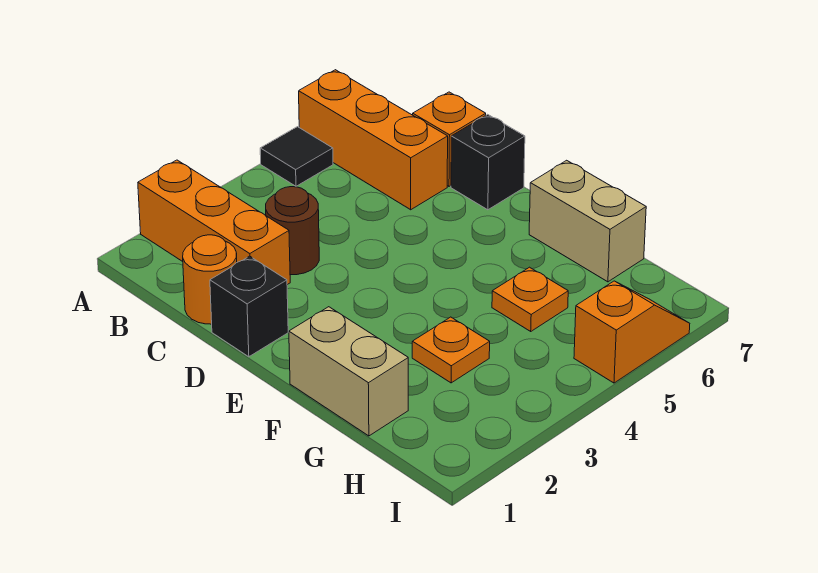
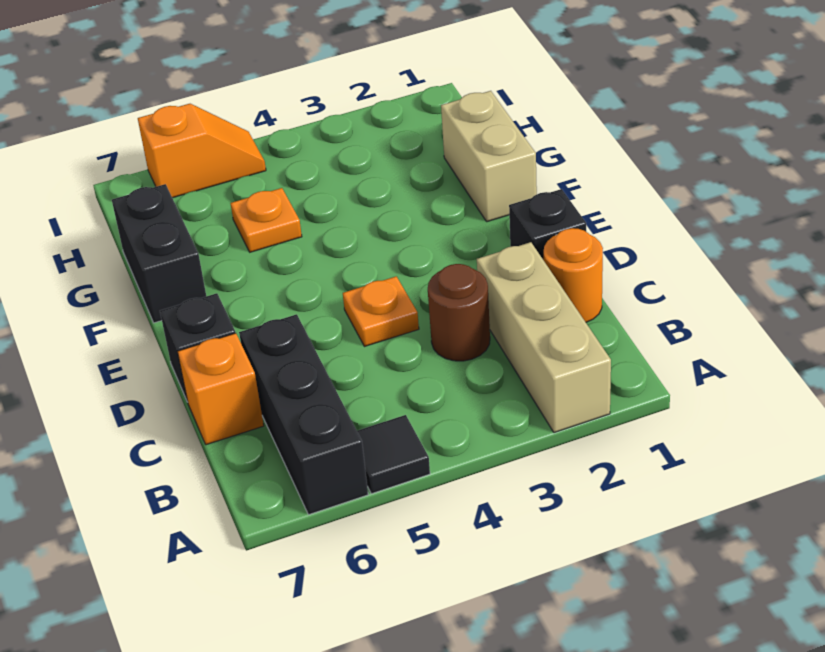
orange brick A2:C2 level 1 -> tan brick A2:C2 level 1
orange brick A6:C6 level 1 -> black brick A6:C6 level 1
tan brick F7:G7 level 1 -> black brick F7:G7 level 1
orange plate G3 level 1 -> orange plate D4 level 1
orange slope I5:I6 level 1 top 5 -> orange slope I5:I6 level 1 top 6

